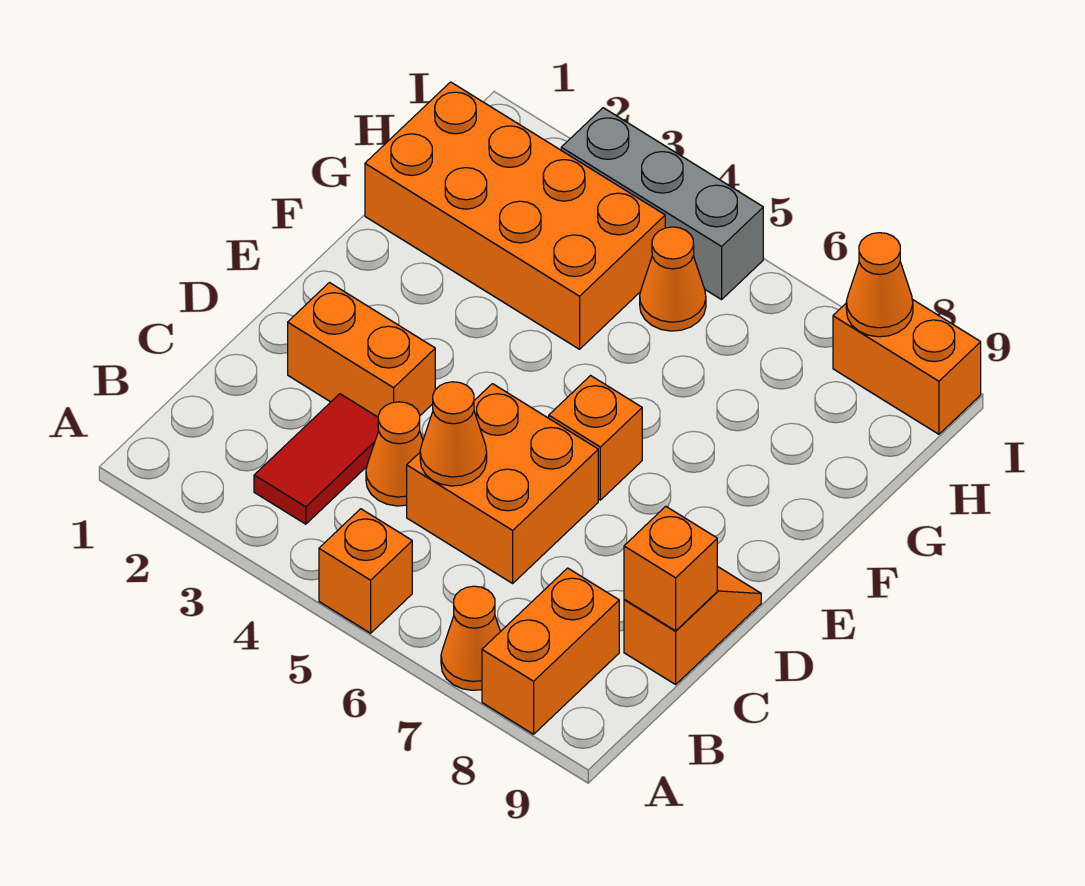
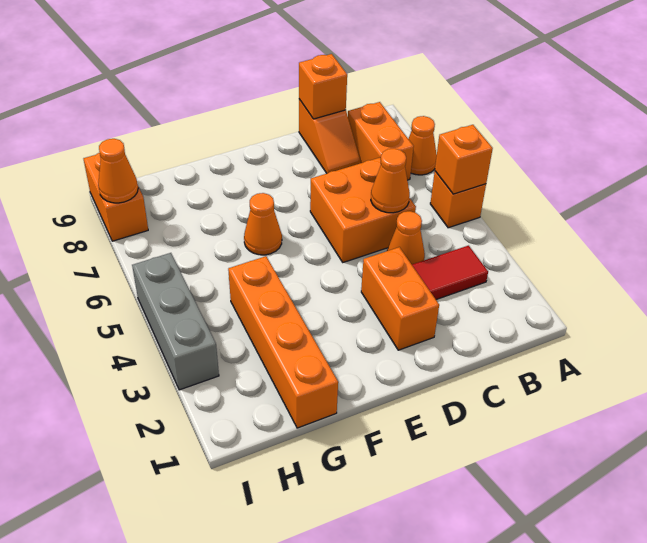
orange brick A8:B8 level 1 -> orange brick B7:B8 level 1
orange slope C9:D9 level 1 top C -> orange slope C8:C9 level 1 top 9
orange brick E6 level 1 -> orange brick A5 level 2
orange brick G1:H4 level 1 -> orange brick G1:G4 level 1
orange cone H5 level 1 -> orange cone F6 level 1

